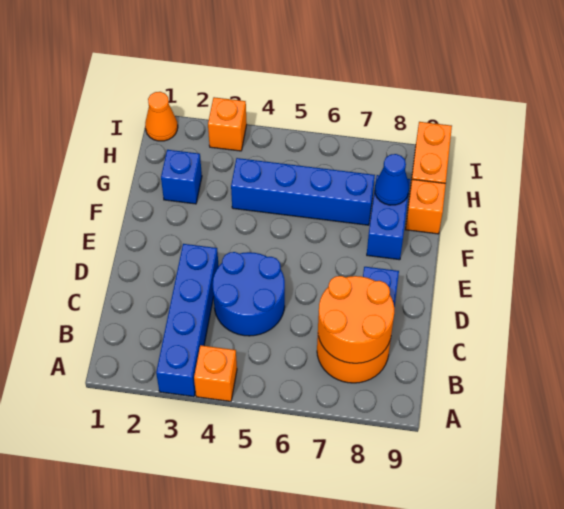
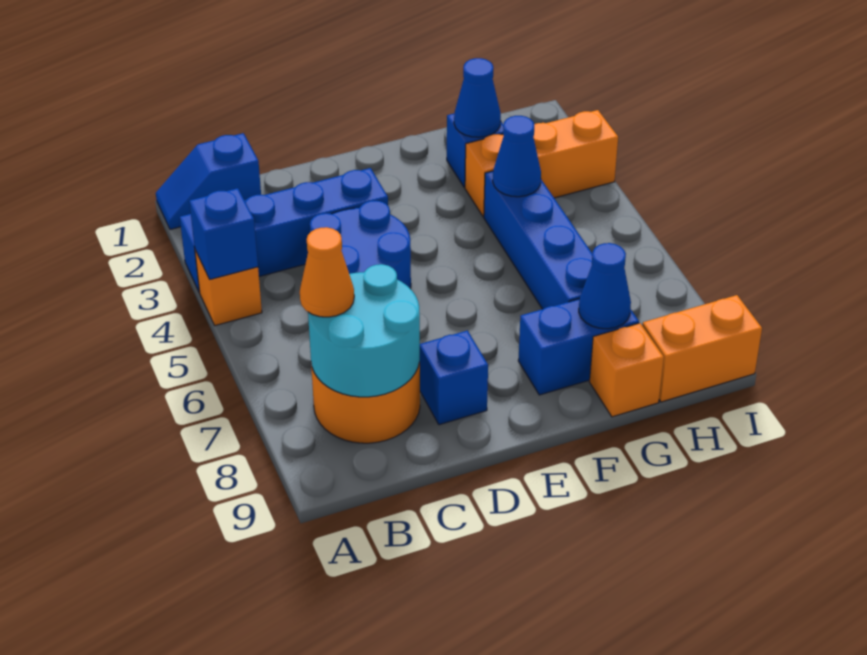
none -> blue slope A1:B1 level 1 top B
none -> blue brick A4 level 2
orange round brick B7:C8 level 2 -> cyan round brick B7:C8 level 2
none -> blue cone G2 level 2
none -> blue cone G4 level 2
orange cone I1 level 1 -> orange cone B7 level 3
orange brick I3 level 1 -> orange brick G3:I3 level 1

